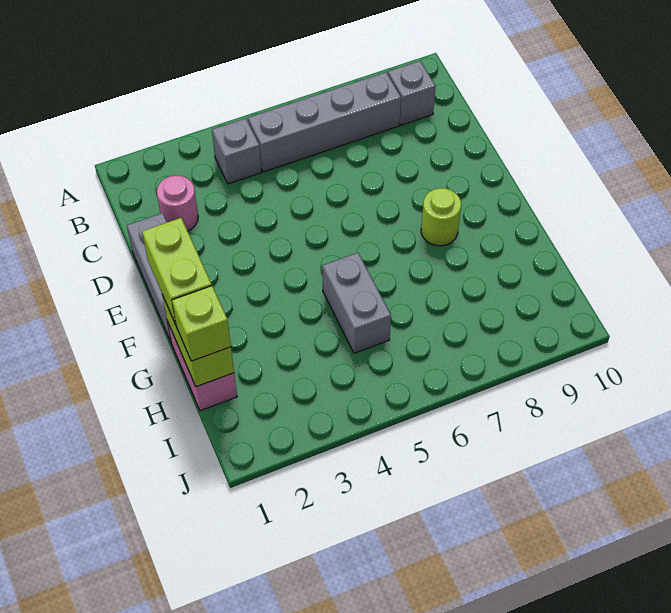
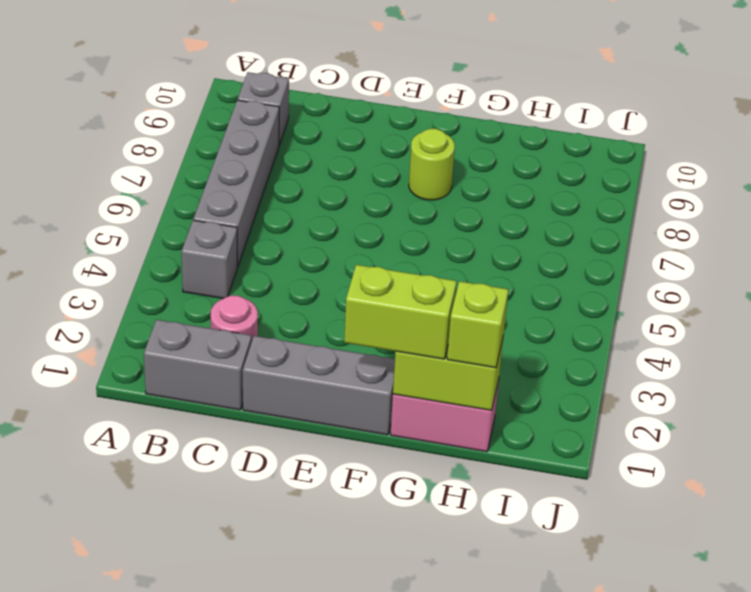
grey brick G5:H5 level 1 -> grey brick B1:C1 level 1

